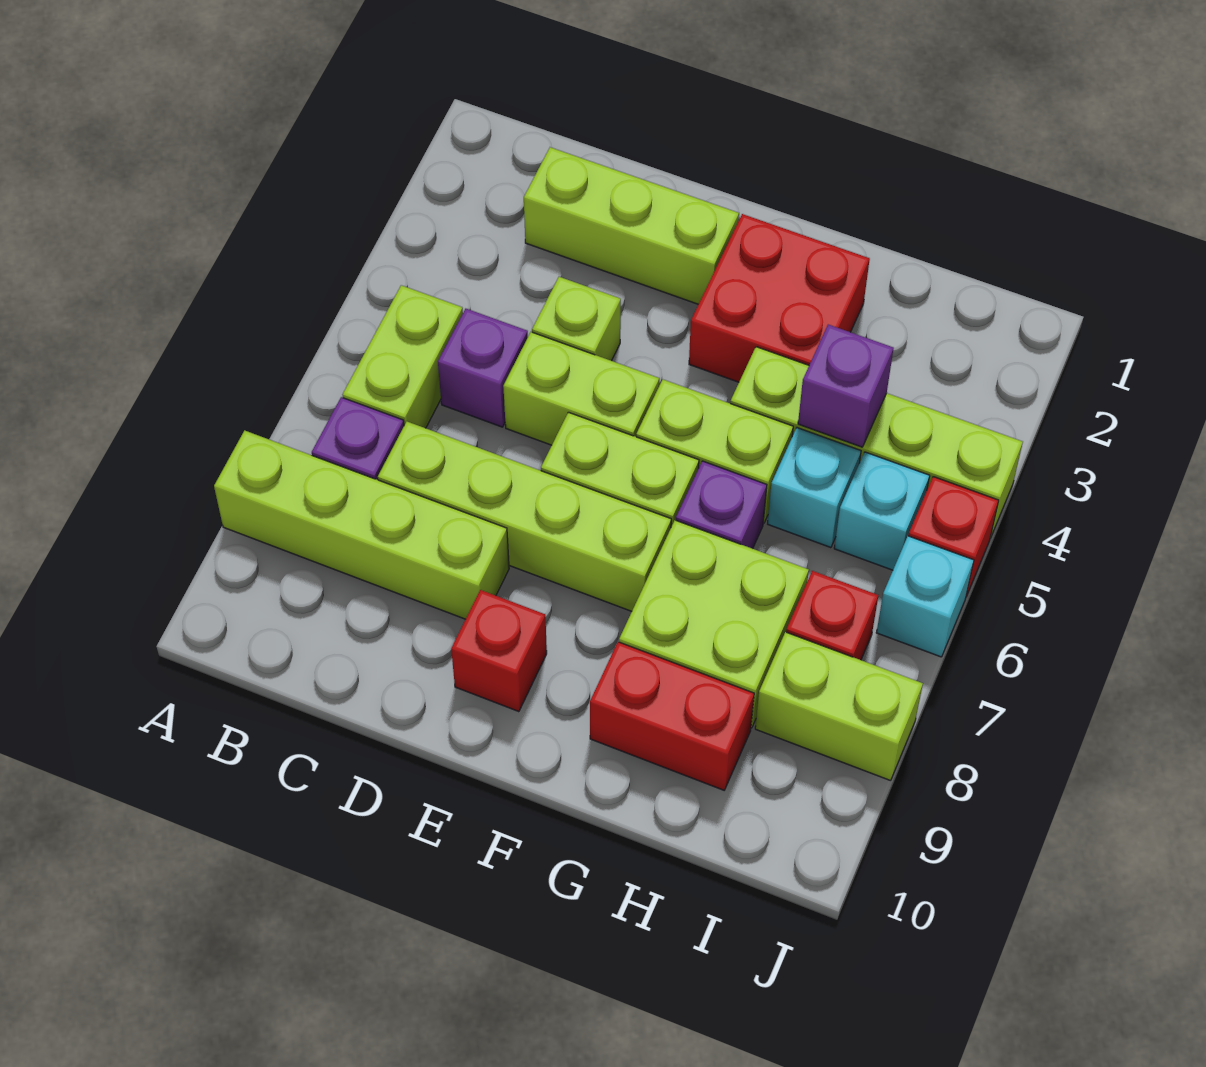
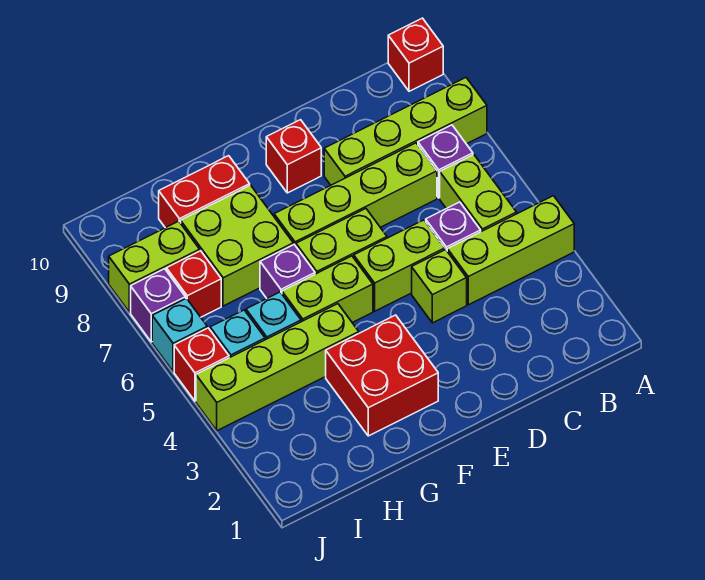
none -> red brick A10 level 1
lime brick C2:E2 level 1 -> lime brick A4:C4 level 1
purple brick H4 level 2 -> purple brick J7 level 1

